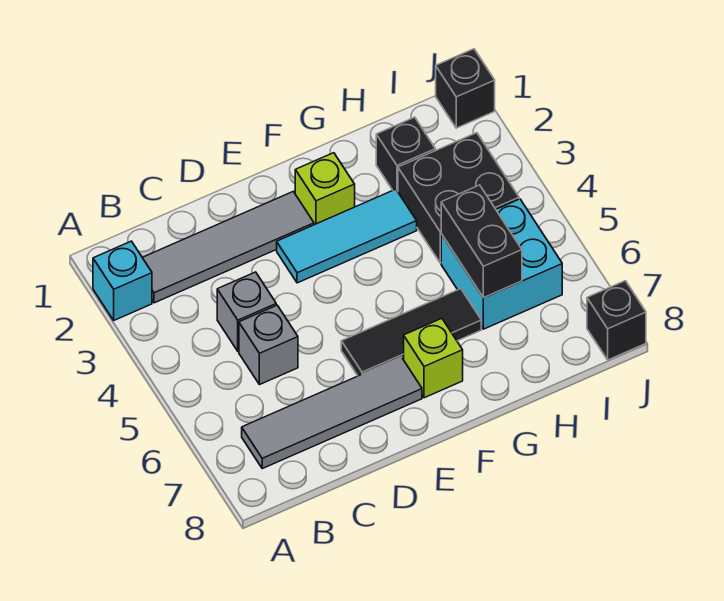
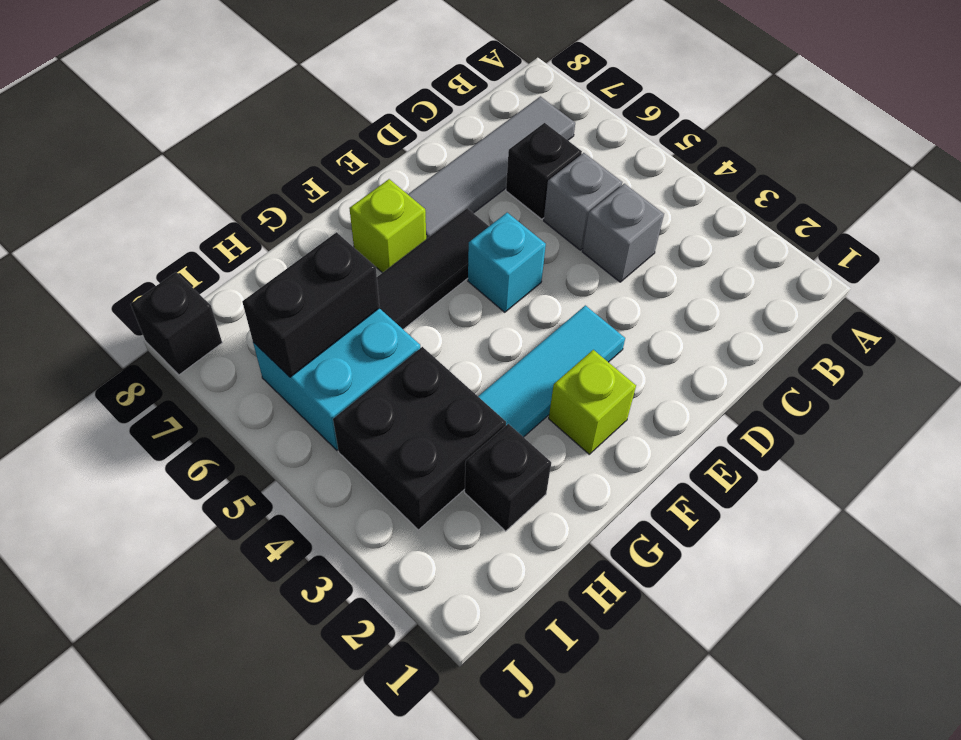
cyan brick A2 level 1 -> cyan brick E5 level 1
grey tile B2:E2 level 1 -> none
black brick H5:H6 level 2 -> black brick H6:I6 level 2
black brick J1 level 1 -> black brick C6 level 1

